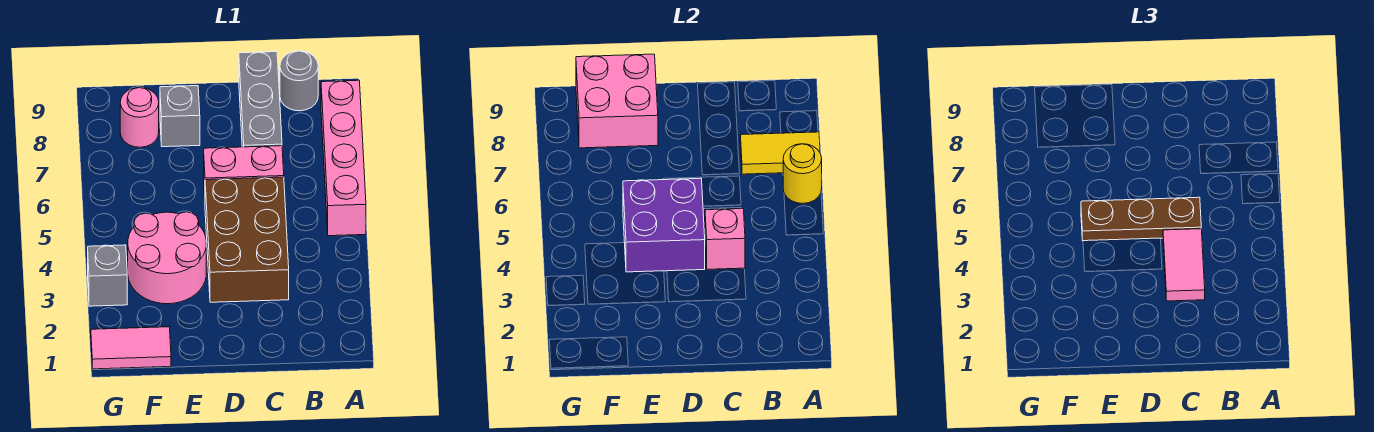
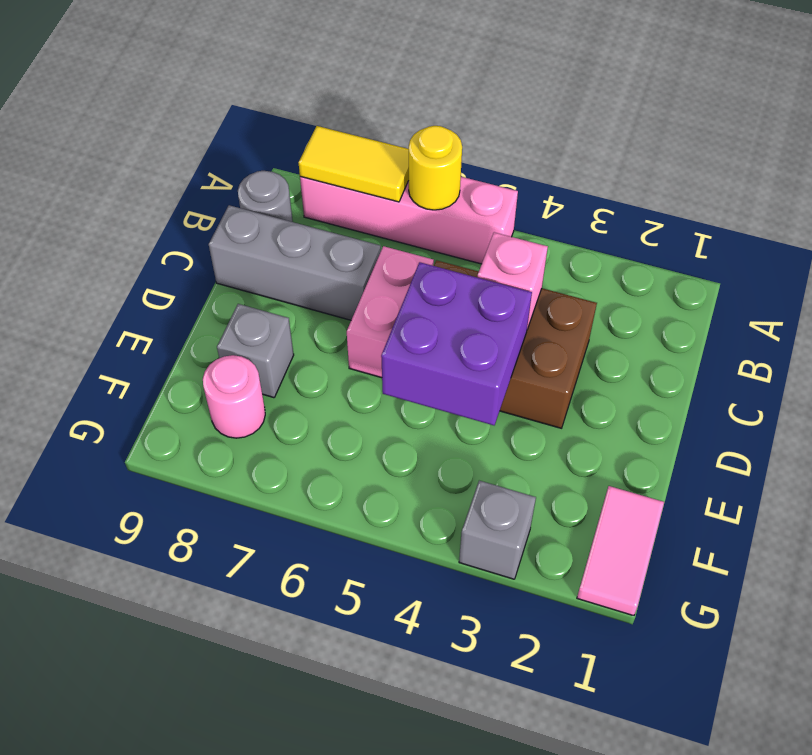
yellow tile A7:B7 level 2 -> yellow tile A7:A8 level 2
pink tile C3:C4 level 3 -> none
brown plate C5:E5 level 3 -> none
pink round brick E3:F4 level 1 -> none
pink brick E8:F9 level 2 -> none

